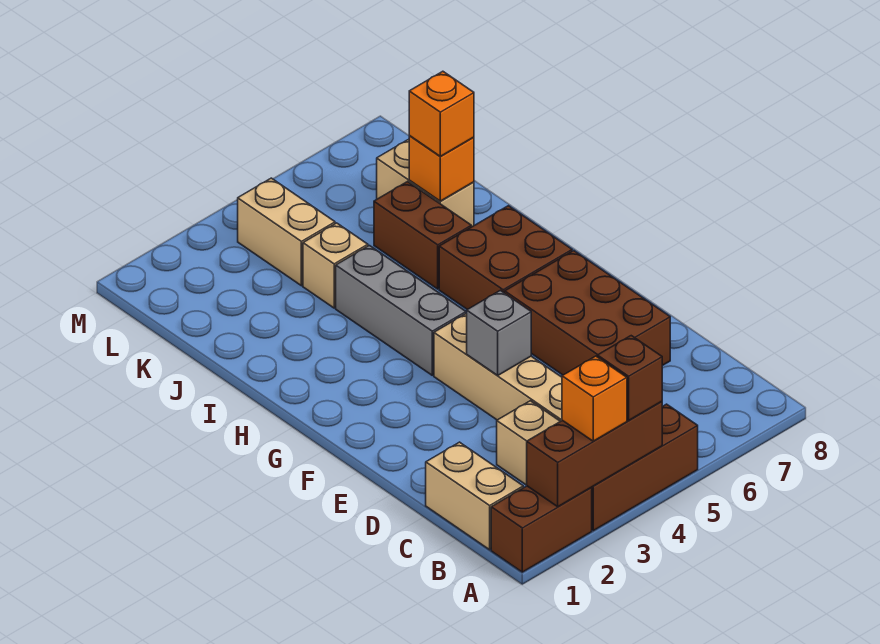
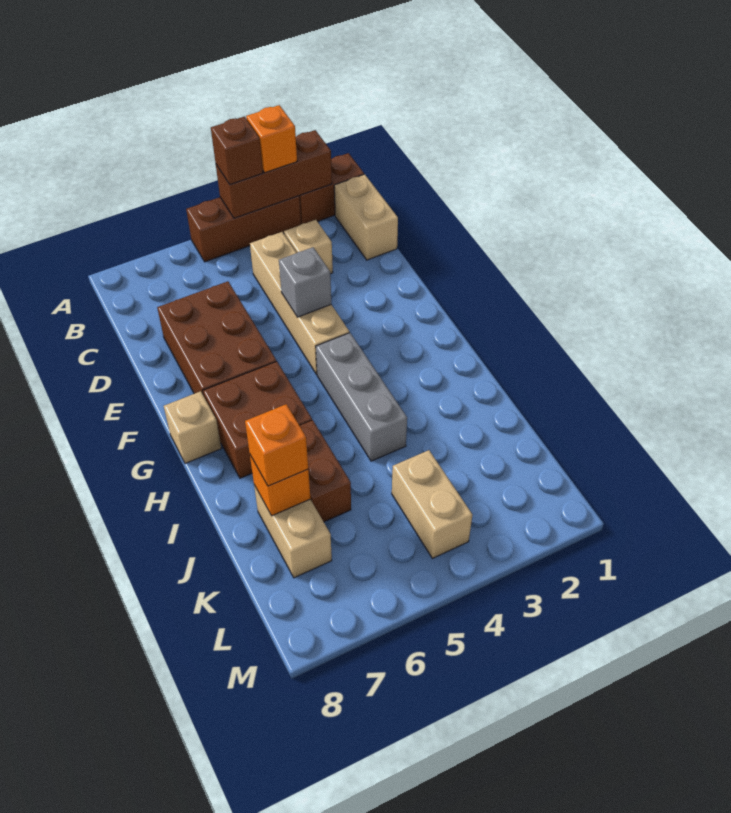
tan brick J4 level 1 -> tan brick G8 level 1

